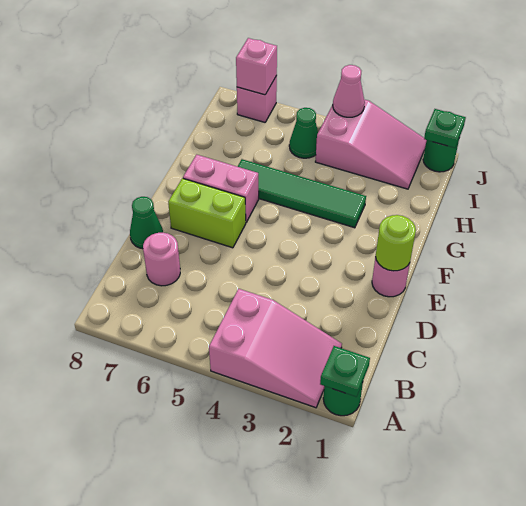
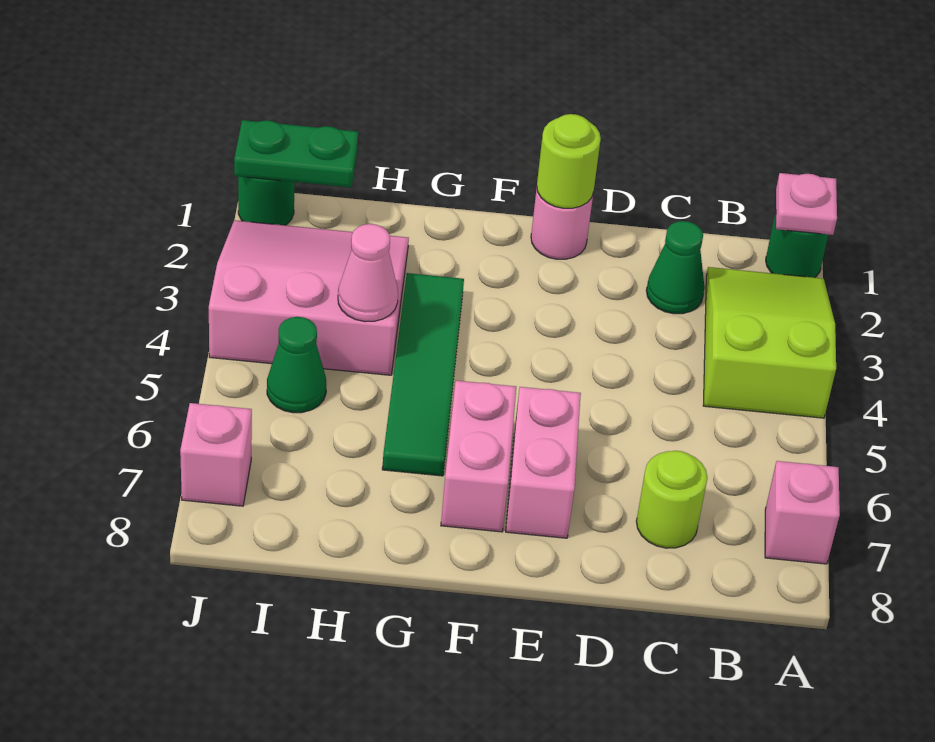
green plate A1 level 2 -> pink plate A1 level 2
pink slope A2:B4 level 1 top 4 -> lime slope A2:B4 level 1 top 4
pink round brick C7 level 1 -> lime round brick C7 level 1
green cone D8 level 1 -> green cone C2 level 1
lime brick E6:E7 level 1 -> pink brick E6:E7 level 1
pink slope I2:J4 level 1 top 4 -> pink slope H2:J4 level 1 top 4
green plate J1 level 2 -> green plate I1:J1 level 2
pink cone J4 level 2 -> pink cone H4 level 2
pink brick J7 level 2 -> pink brick A7 level 1

